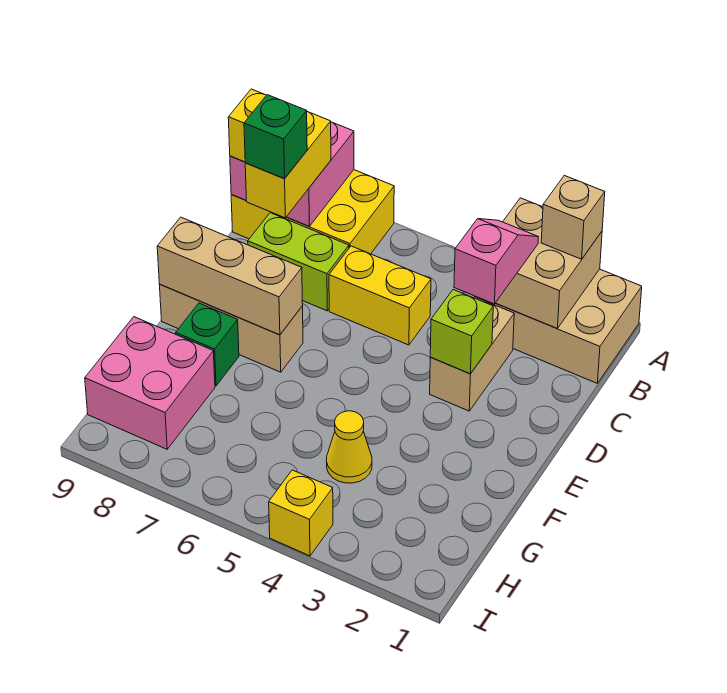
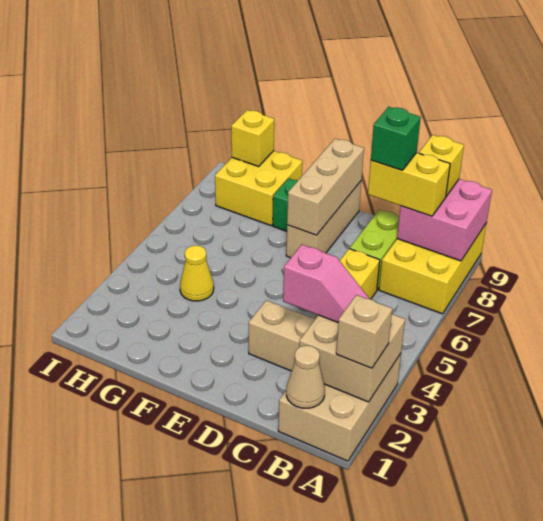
none -> tan cone B1 level 2
lime brick D3 level 2 -> none
pink brick G8:H9 level 1 -> yellow brick G8:H9 level 1
yellow brick I4 level 1 -> yellow brick H9 level 2

